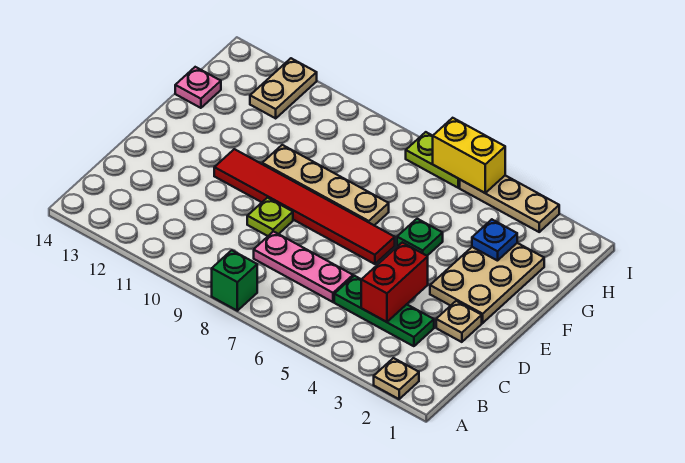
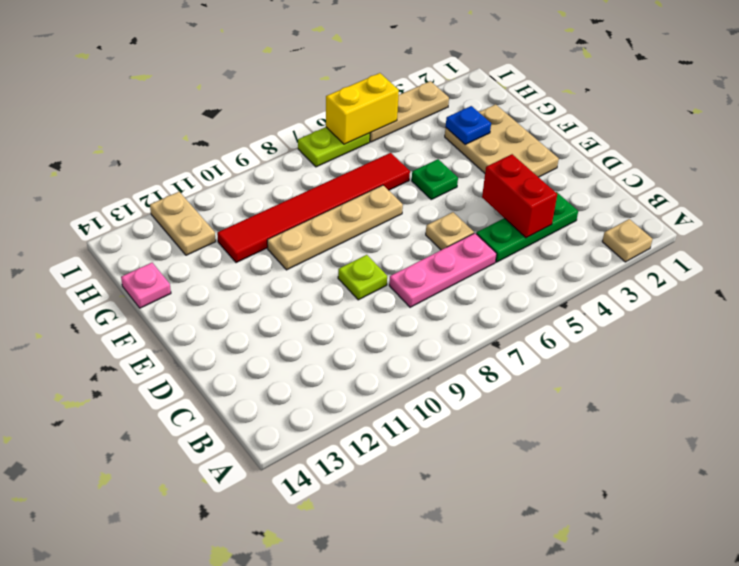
green brick A8 level 1 -> none
tan plate D2 level 1 -> tan plate D6 level 1
red tile E6:E11 level 1 -> red tile G6:G11 level 1

